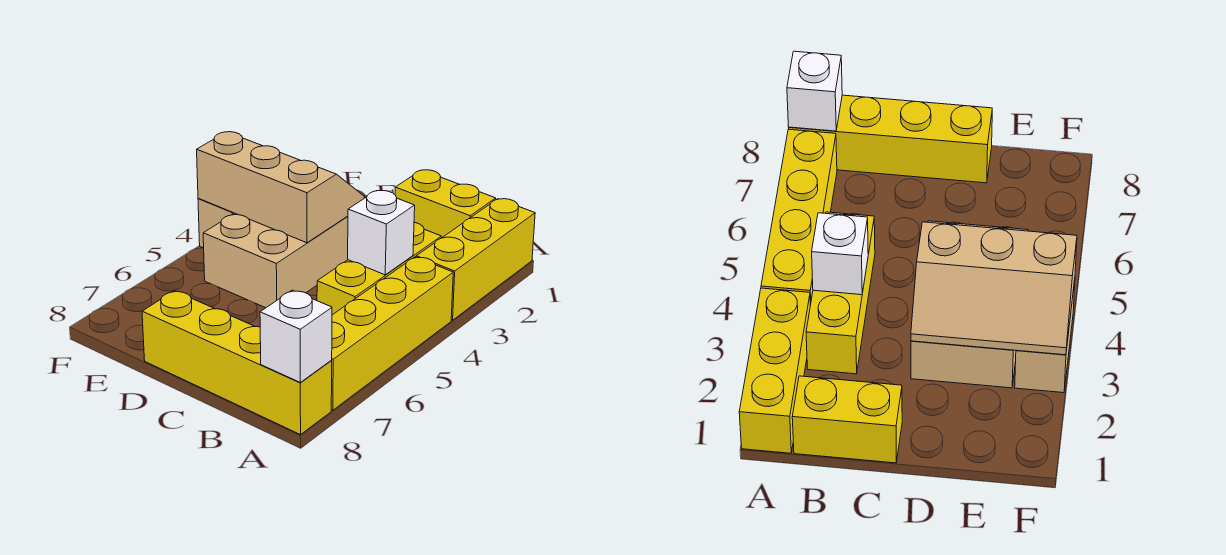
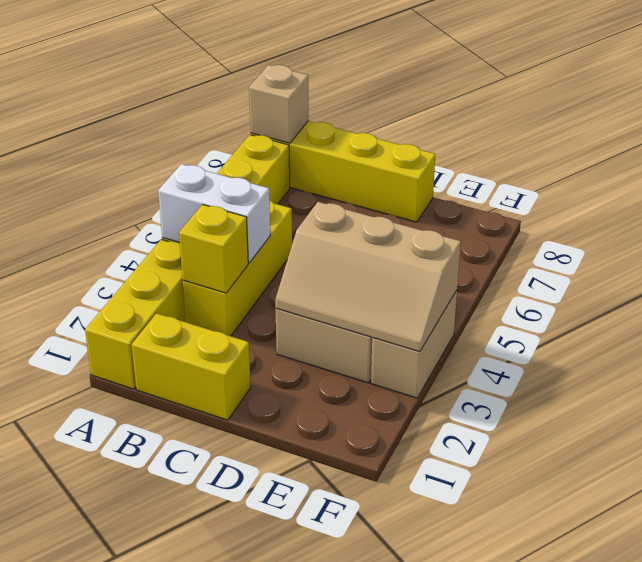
white brick A8 level 2 -> tan brick A8 level 2
none -> yellow brick B3 level 2
white brick B4 level 2 -> white brick A4:B4 level 2

